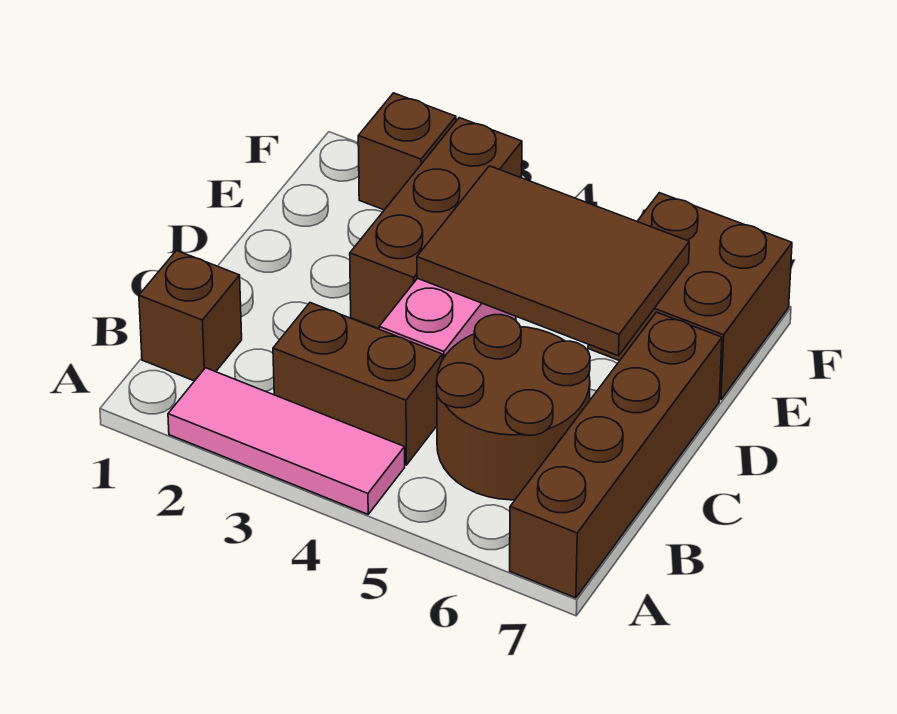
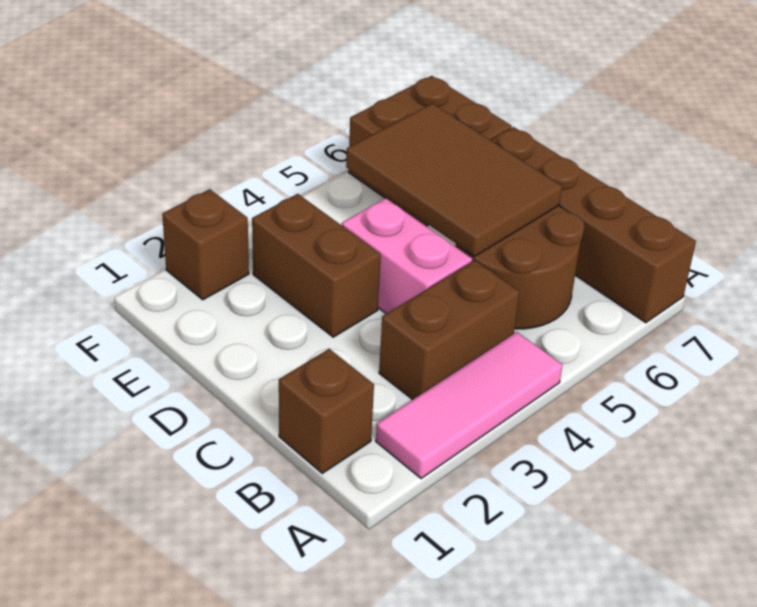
brown brick D3:F3 level 1 -> brown brick D3:E3 level 1
brown tile D4:E6 level 2 -> brown tile C5:E6 level 2

